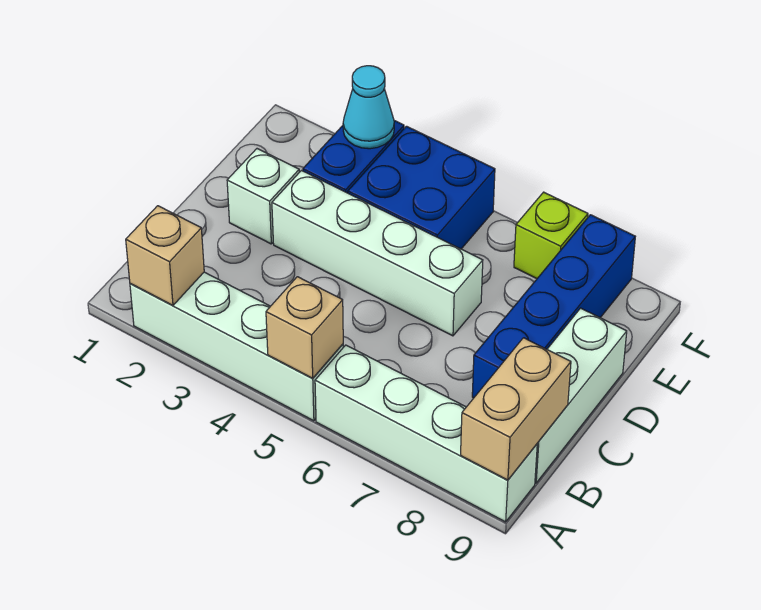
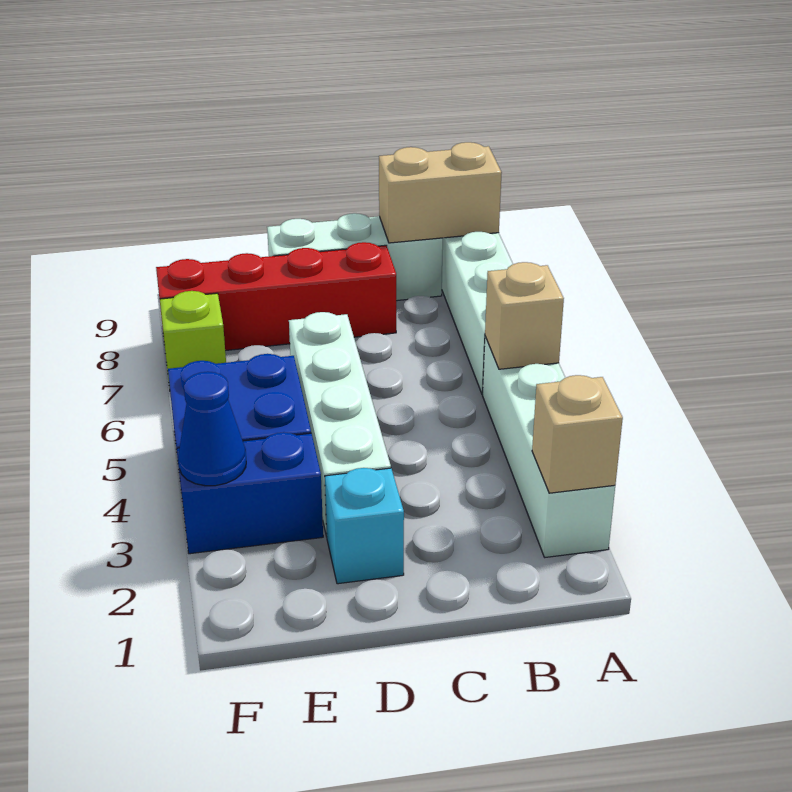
blue brick C8:F8 level 1 -> red brick C8:F8 level 1
white brick D2 level 1 -> cyan brick D2 level 1
cyan cone F3 level 2 -> blue cone F3 level 2

